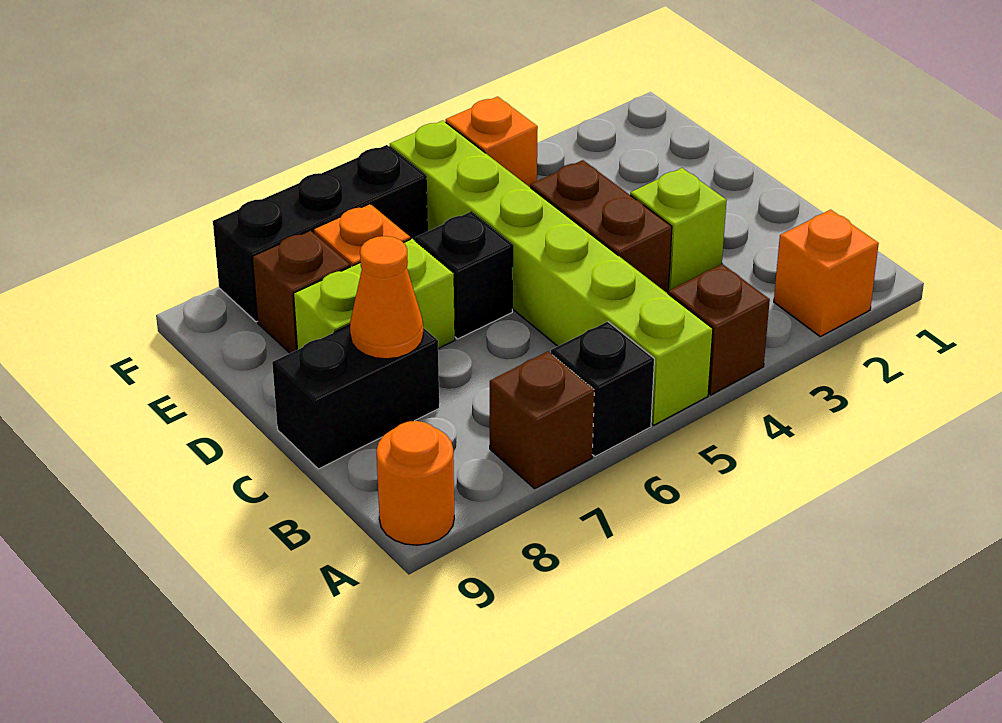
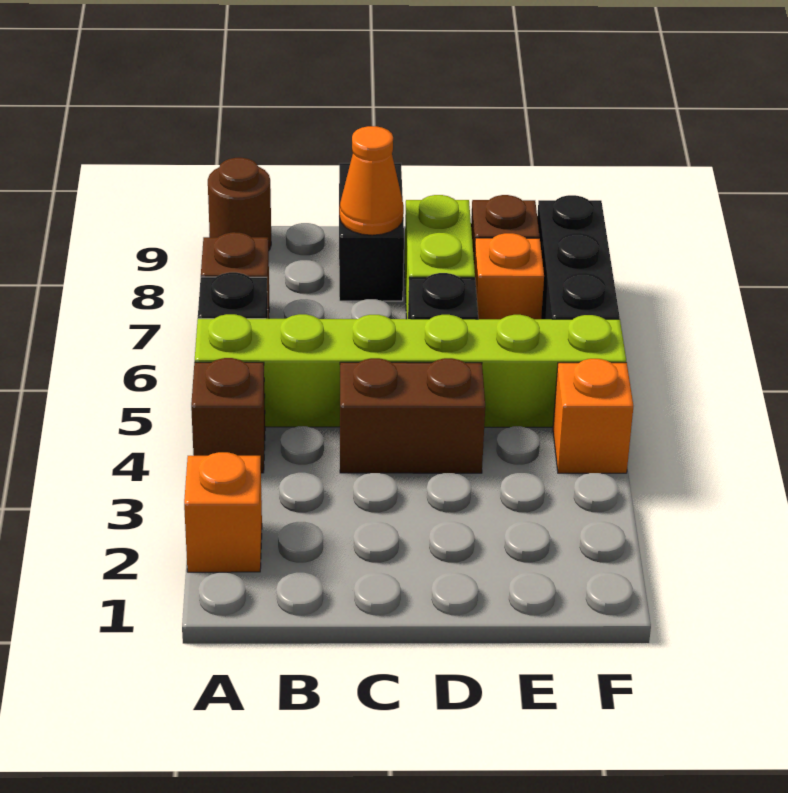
orange round brick A9 level 1 -> brown round brick A9 level 1
lime brick C3 level 1 -> none

